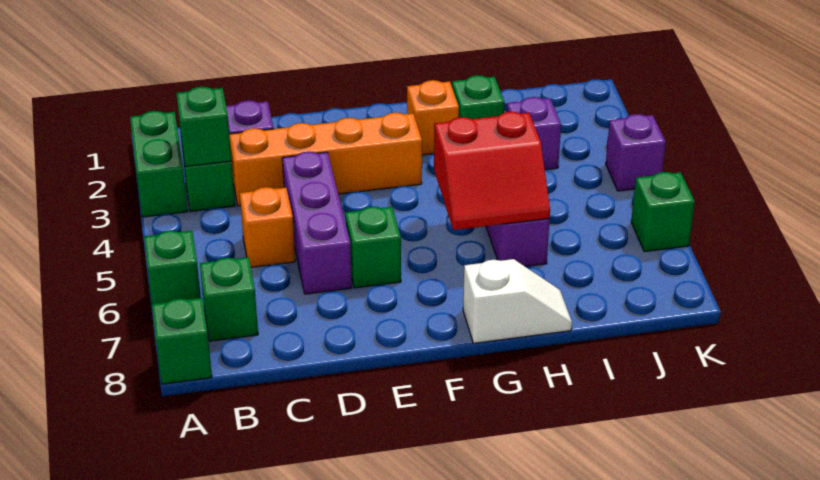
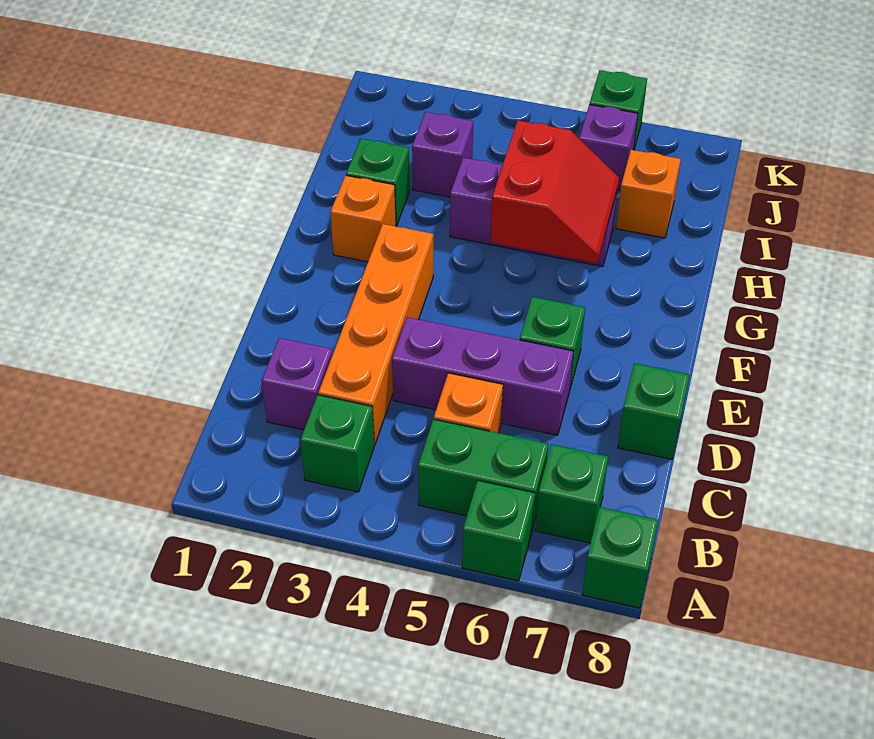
green brick A2:A3 level 1 -> green brick B5:B6 level 1
green brick B3 level 2 -> green brick D8 level 1
white slope G8:H8 level 1 top G -> none
none -> orange brick I7 level 1
purple brick K4 level 1 -> purple brick J6 level 1

